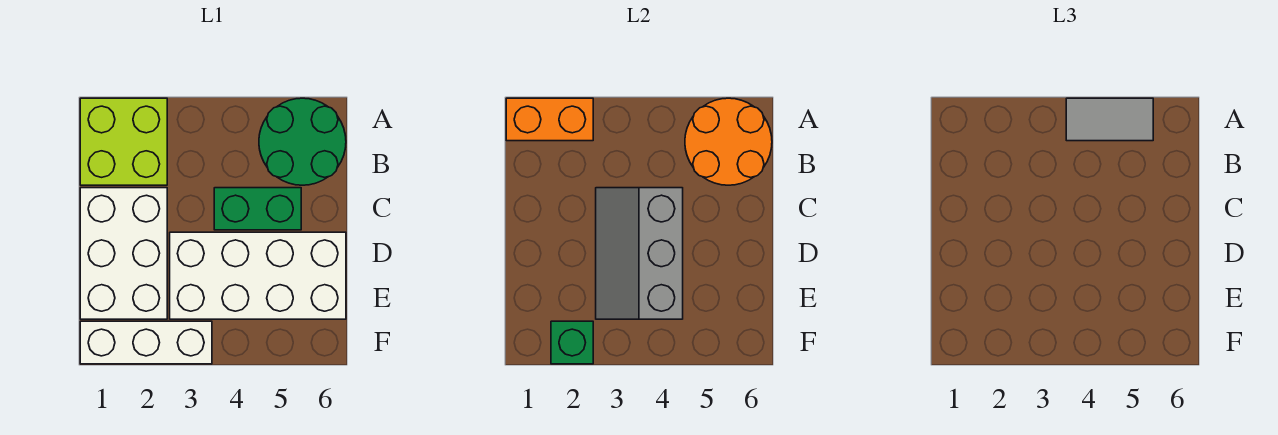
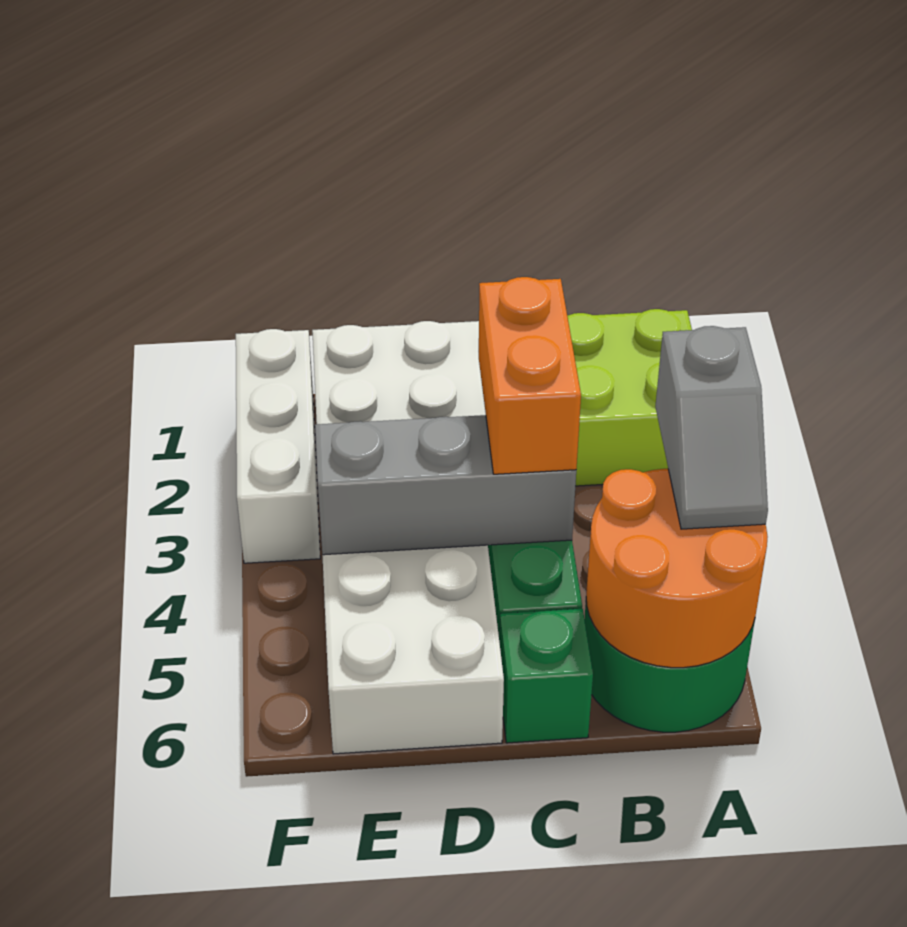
orange brick A1:A2 level 2 -> orange brick C3:C4 level 3
grey tile A4:A5 level 3 -> grey slope A4:A5 level 3 top 4
green brick F2 level 2 -> green brick C6 level 1

